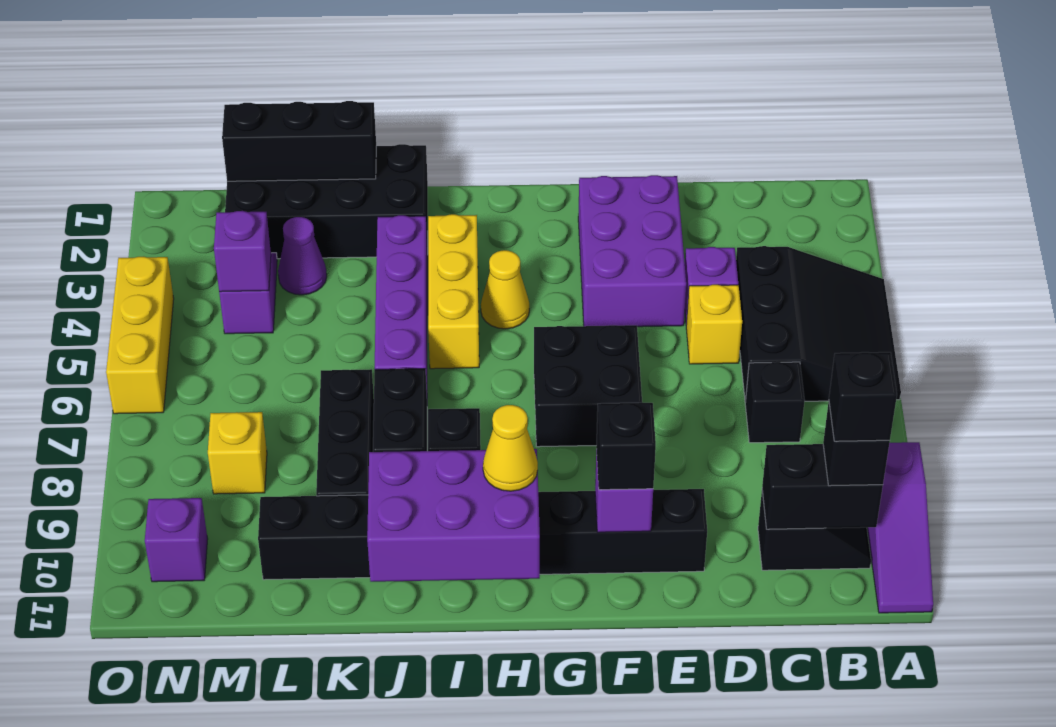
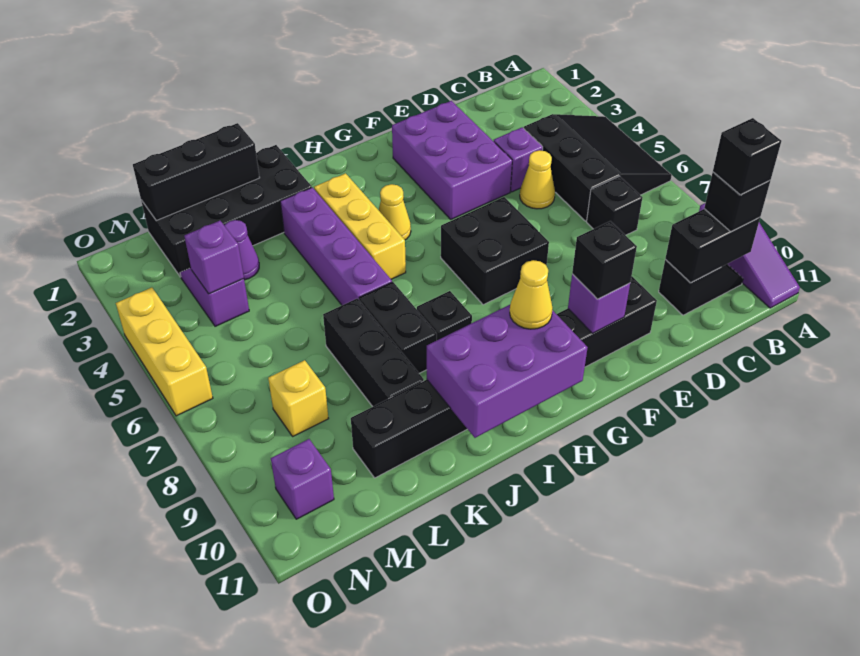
yellow brick D5 level 1 -> yellow cone D5 level 1

